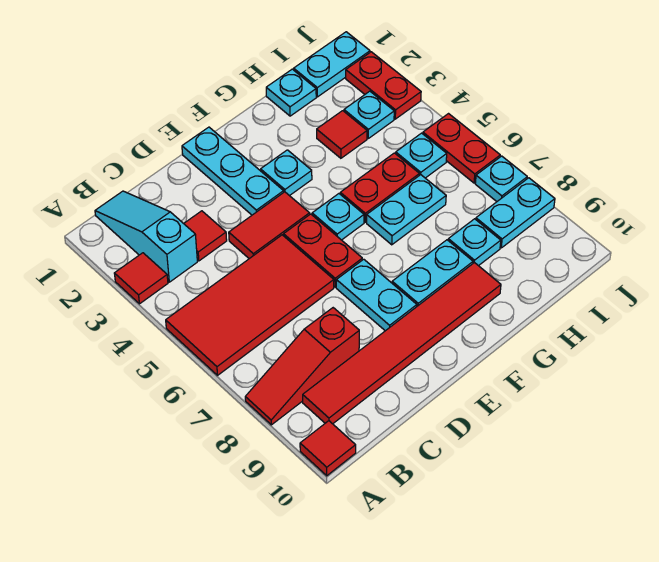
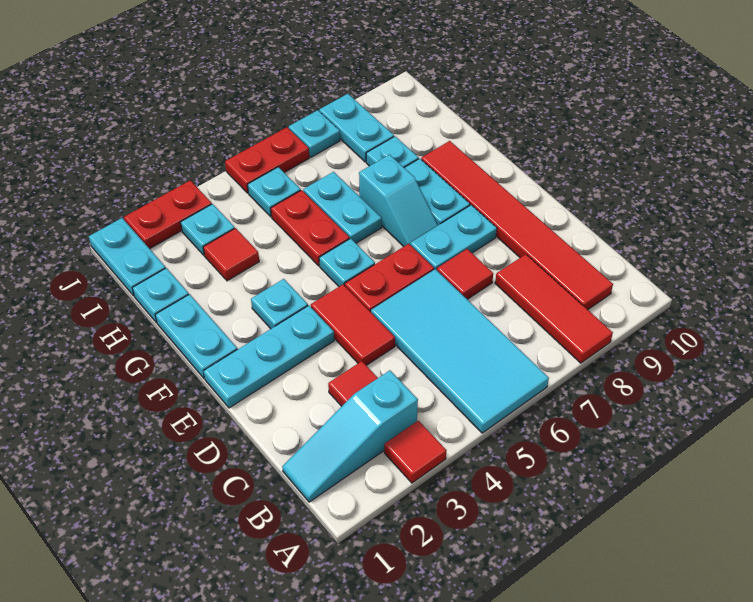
red tile A5:D6 level 1 -> cyan tile A5:D6 level 1
red slope A8:C8 level 1 top C -> red tile A8:C8 level 1
red tile A10 level 1 -> red tile D7 level 1
none -> cyan plate F1:G1 level 1
none -> cyan slope F7:G7 level 1 top G

